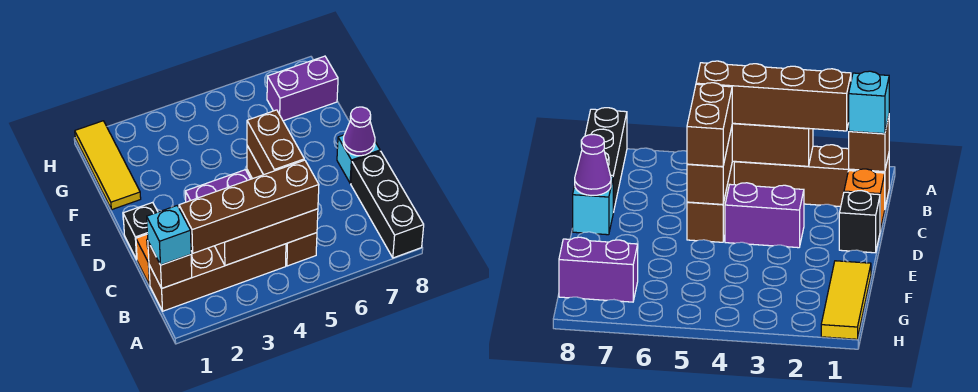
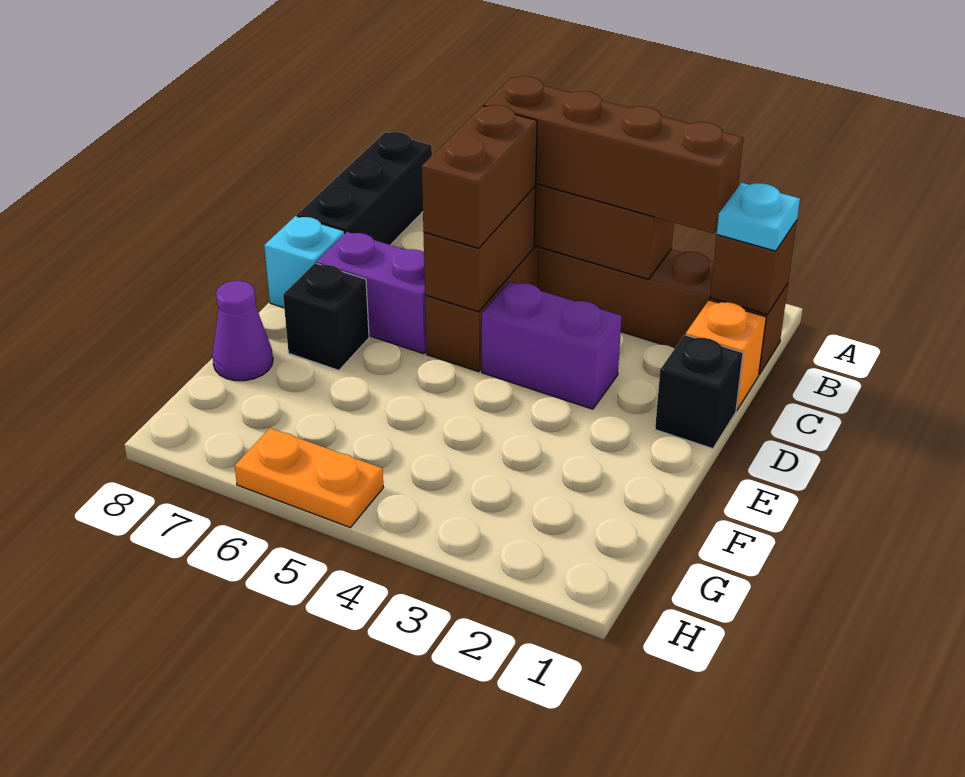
cyan brick B1 level 3 -> cyan plate B1 level 3
purple cone D8 level 2 -> purple cone F8 level 1
none -> black brick E7 level 1
yellow tile F1:H1 level 1 -> none
purple brick G7:G8 level 1 -> purple brick D6:D7 level 1
none -> orange plate H5:H6 level 1

